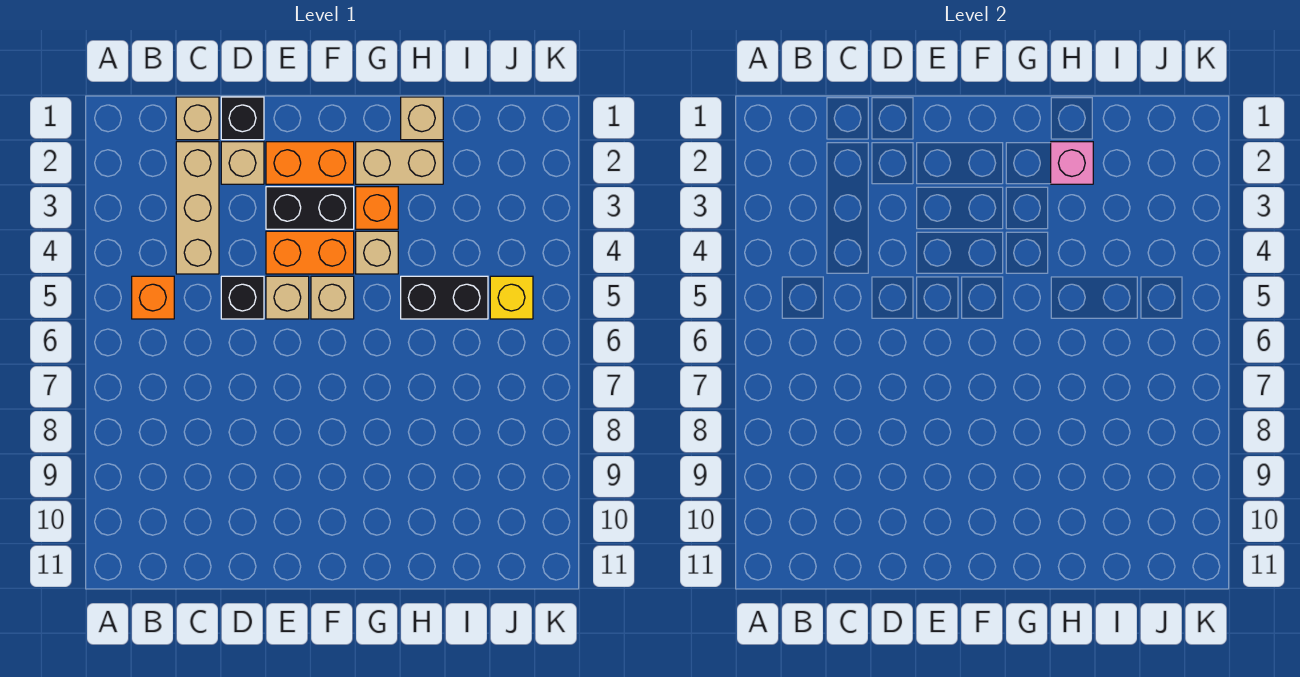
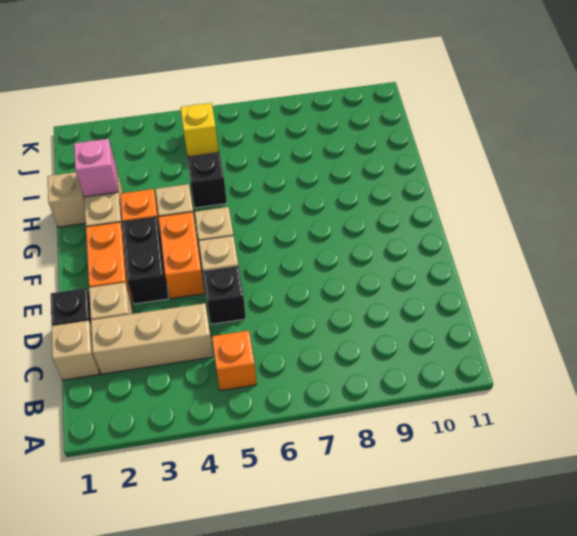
black brick H5:I5 level 1 -> black brick H5 level 1

